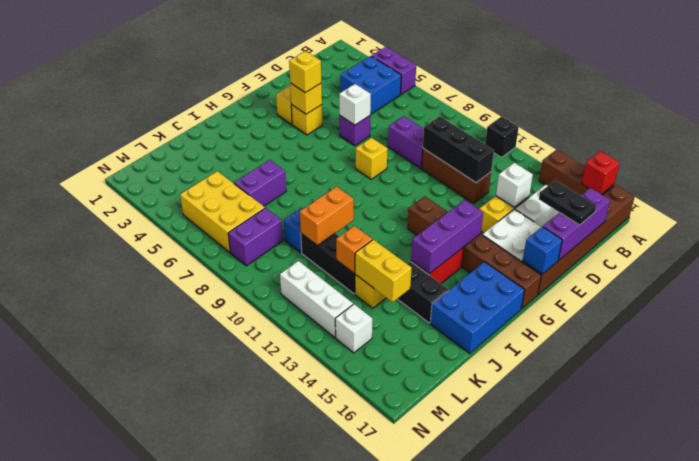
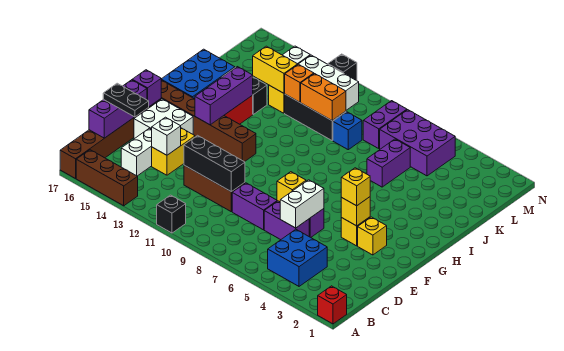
purple brick A4:A5 level 1 -> purple brick D6:D7 level 1
red brick A16 level 2 -> red brick A1 level 1
white brick E6 level 2 -> white brick D6:E6 level 2
blue brick F17 level 2 -> purple brick F17 level 2
orange brick J10:K10 level 2 -> orange brick K10:K11 level 2
yellow brick L5:M7 level 1 -> purple brick L5:M7 level 1
none -> black brick N12 level 1

